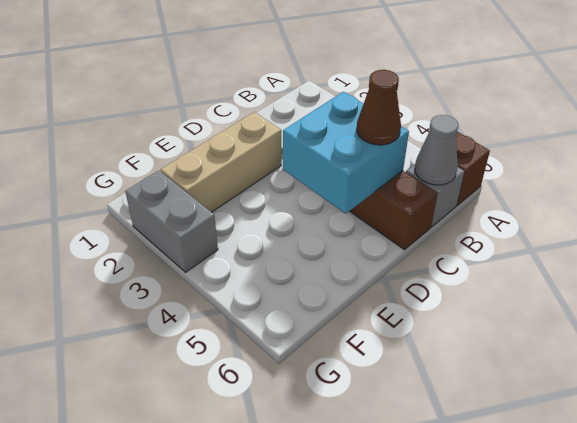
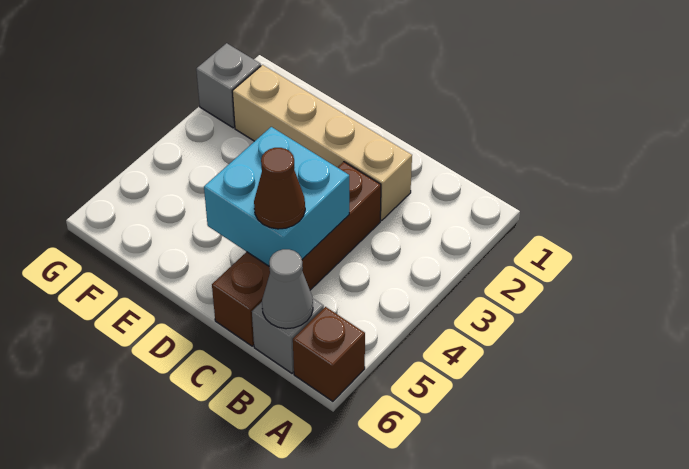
tan brick D2:F2 level 1 -> tan brick C2:F2 level 1
grey brick G2:G3 level 1 -> grey brick G2 level 1

